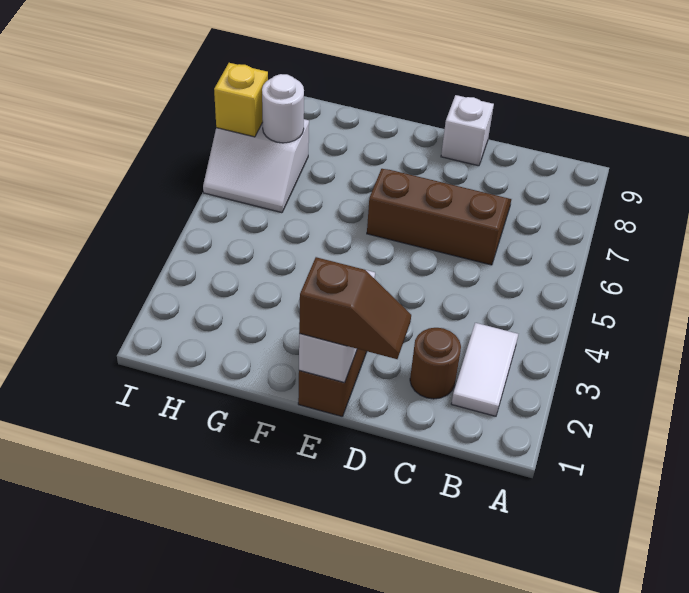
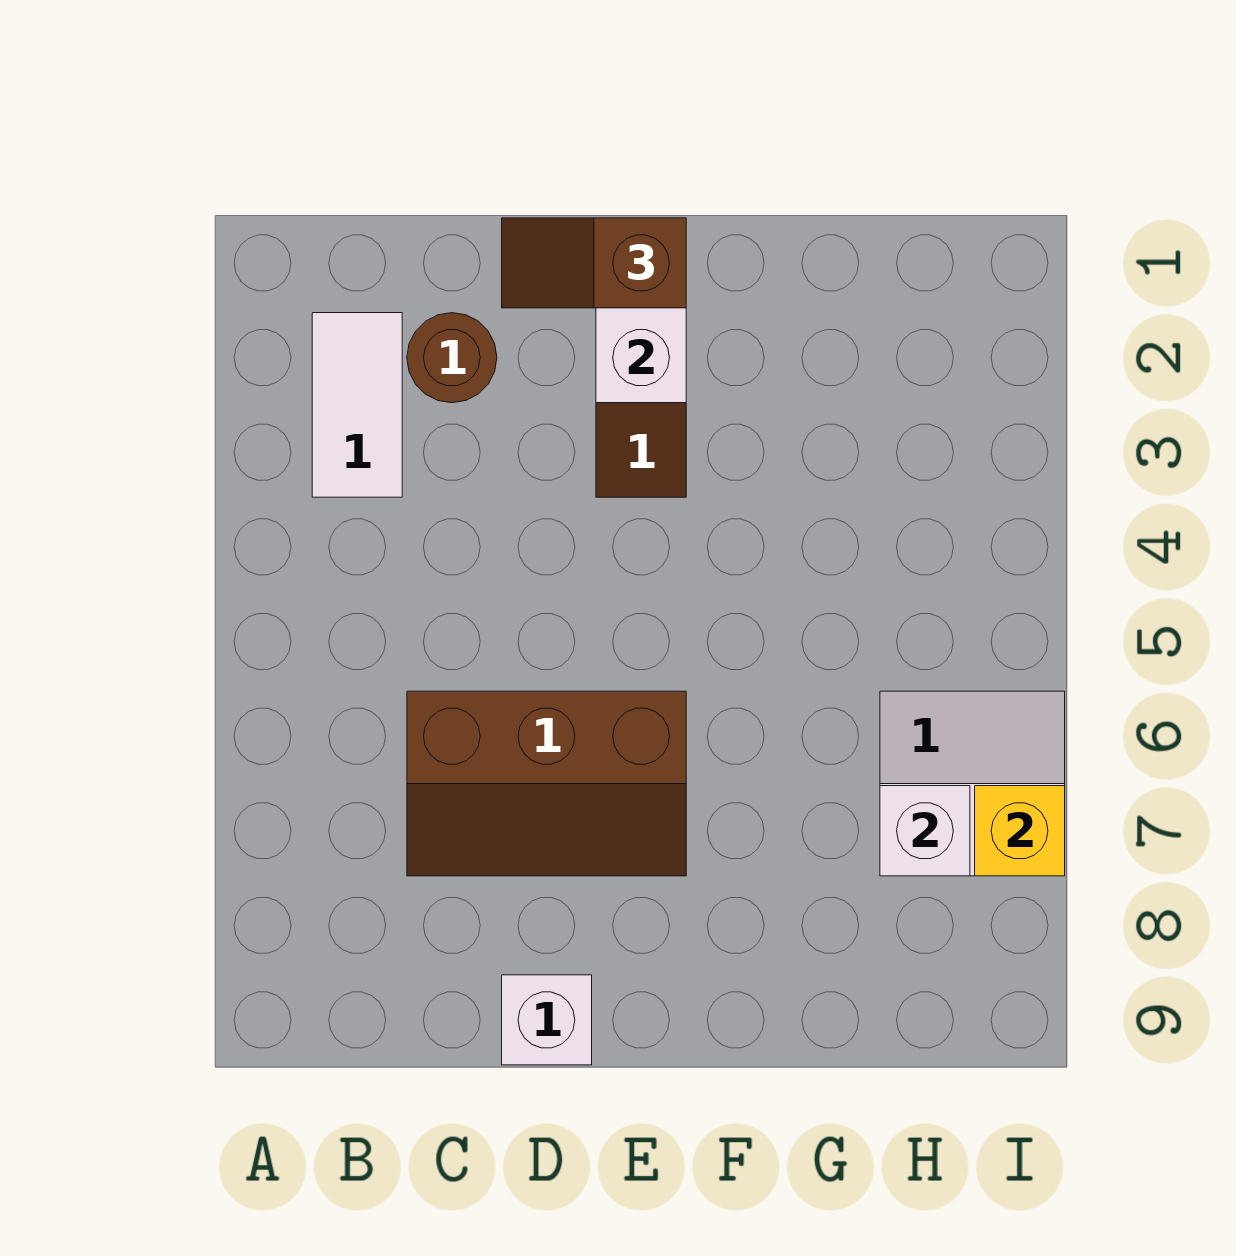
white round brick H7 level 2 -> white brick H7 level 2

